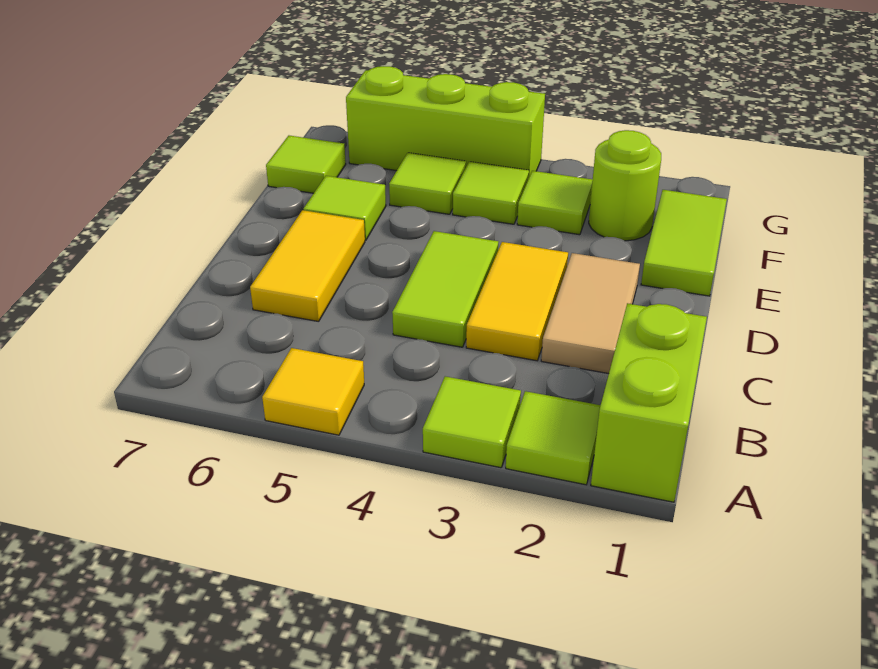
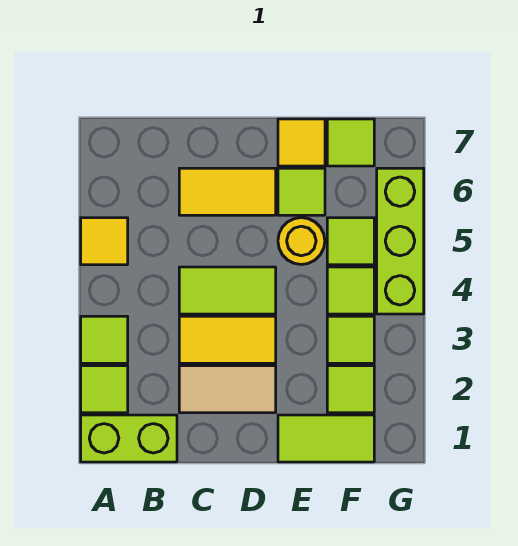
none -> yellow round brick E5 level 1
none -> yellow tile E7 level 1
lime round brick F2 level 1 -> lime tile F2 level 1

